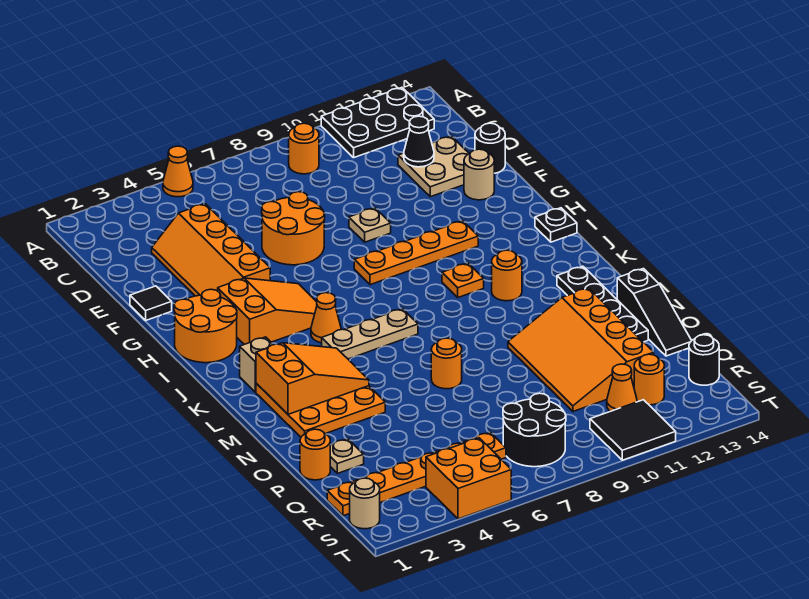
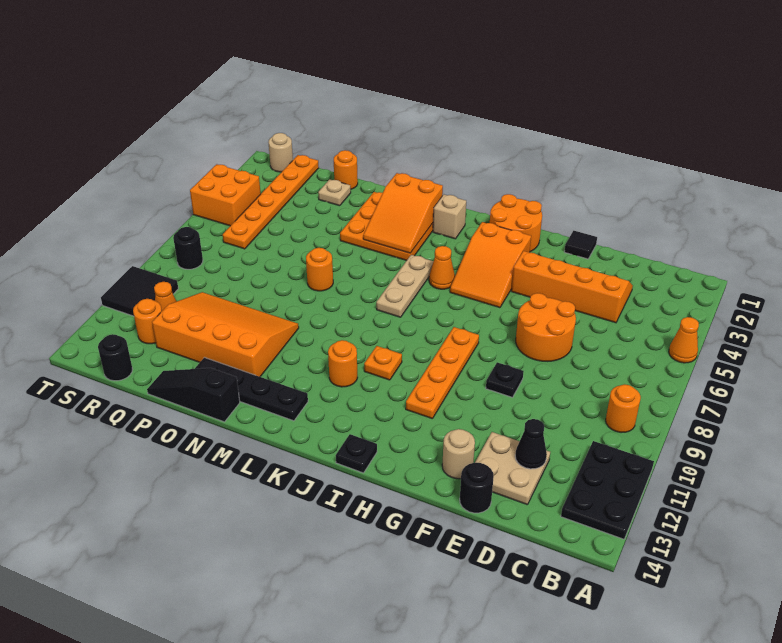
tan plate F9 level 1 -> black plate F9 level 1
black round brick R7:S8 level 1 -> black round brick S8 level 1

